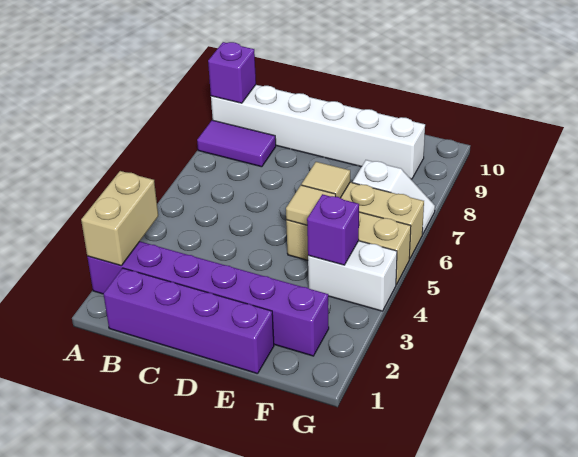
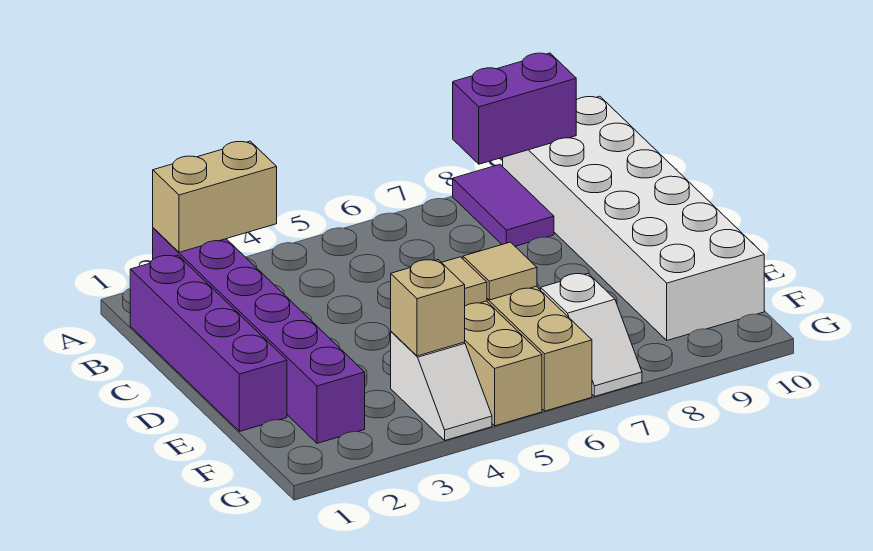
white brick A9:F9 level 1 -> white brick A9:F10 level 1
purple brick A9 level 2 -> purple brick A8:A9 level 2
white brick F4:G4 level 1 -> white slope F4:G4 level 1 top F
purple brick F4 level 2 -> tan brick F4 level 2

